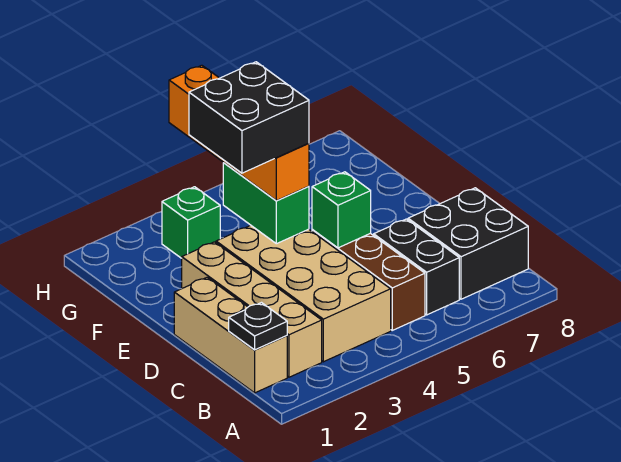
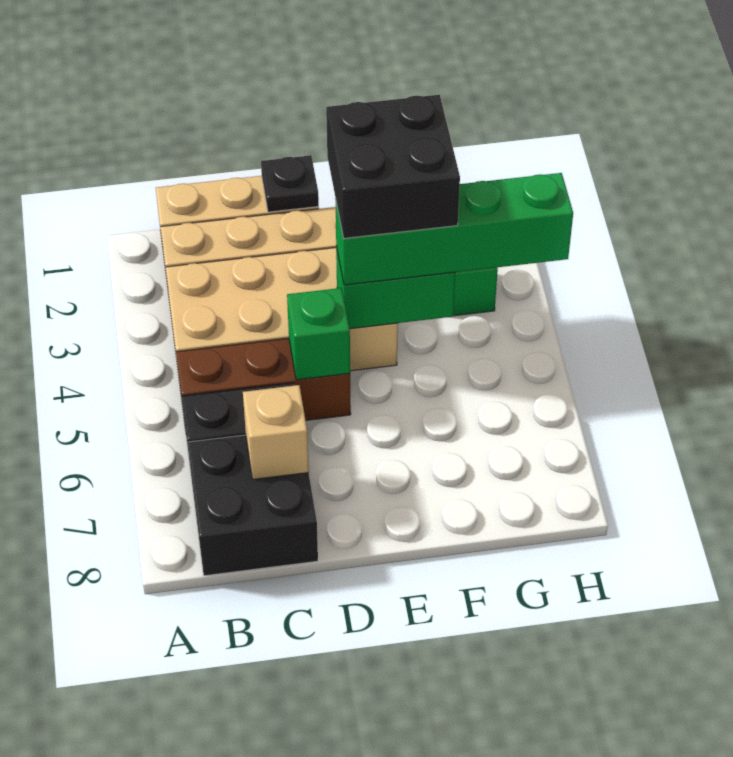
black plate B1 level 2 -> black plate D1 level 2
none -> tan brick C7 level 2
orange brick E4:H4 level 3 -> green brick E4:H4 level 3

